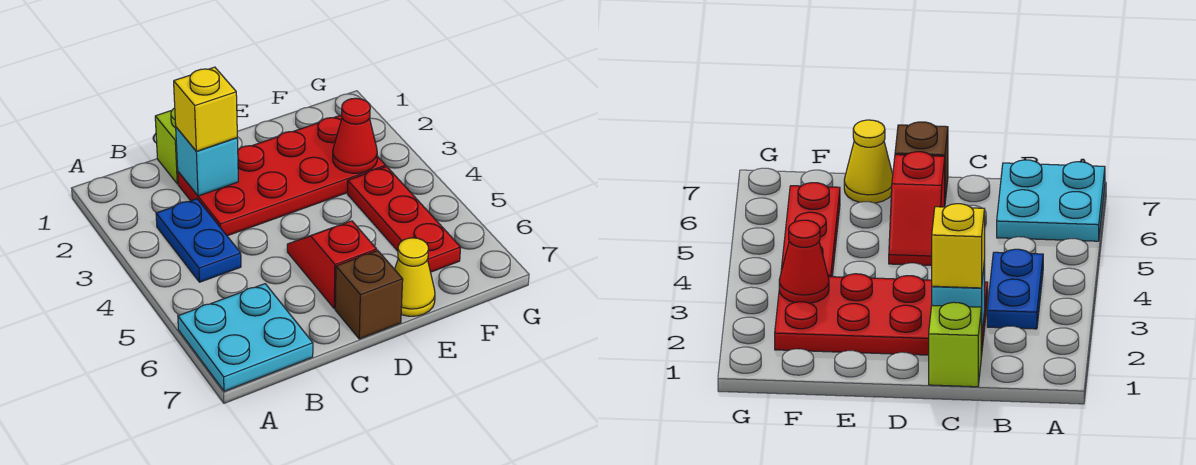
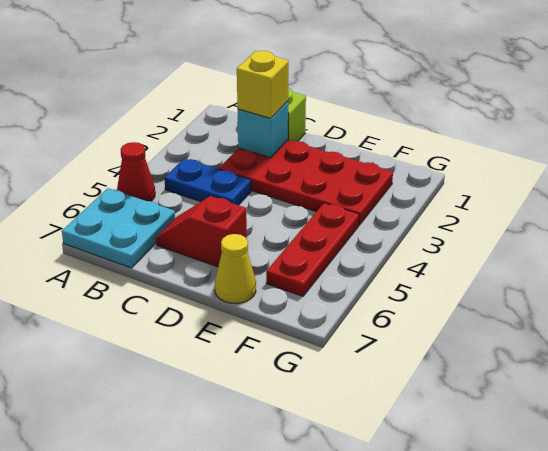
blue plate B3:B4 level 1 -> blue plate B4:C4 level 1
red slope D5:D6 level 1 top 6 -> red slope C6:D6 level 1 top D
brown brick D7 level 1 -> none
red cone F3 level 2 -> red cone A5 level 1

